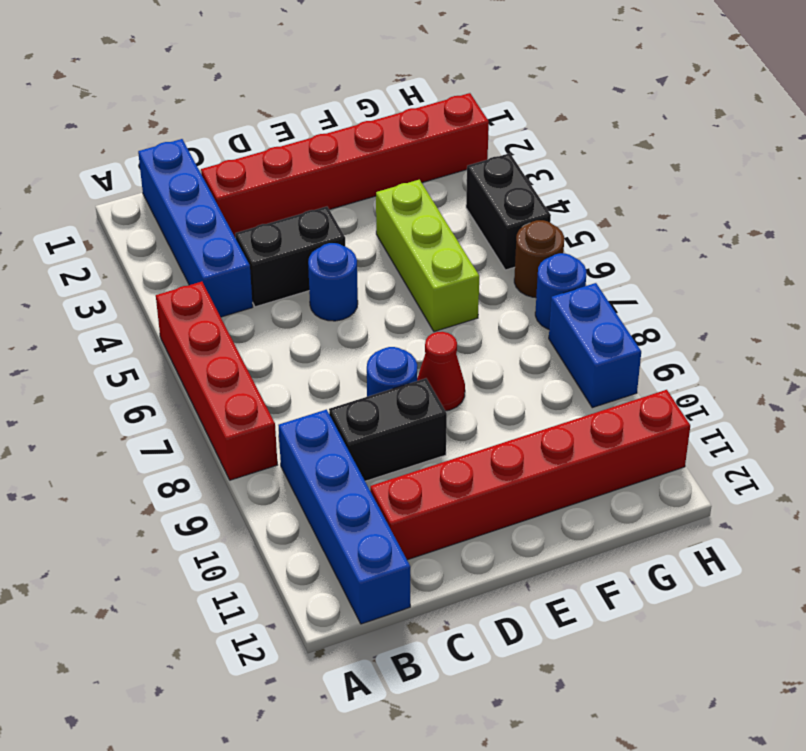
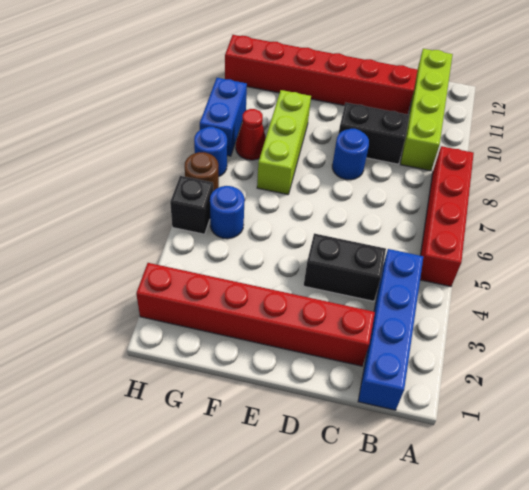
blue brick B9:B12 level 1 -> lime brick B9:B12 level 1
blue round brick D5 level 1 -> blue round brick G5 level 1
red cone E8 level 1 -> red cone G8 level 1
lime brick F4:F6 level 1 -> lime brick F7:F9 level 1
black brick H4:H5 level 1 -> black brick H5 level 1

